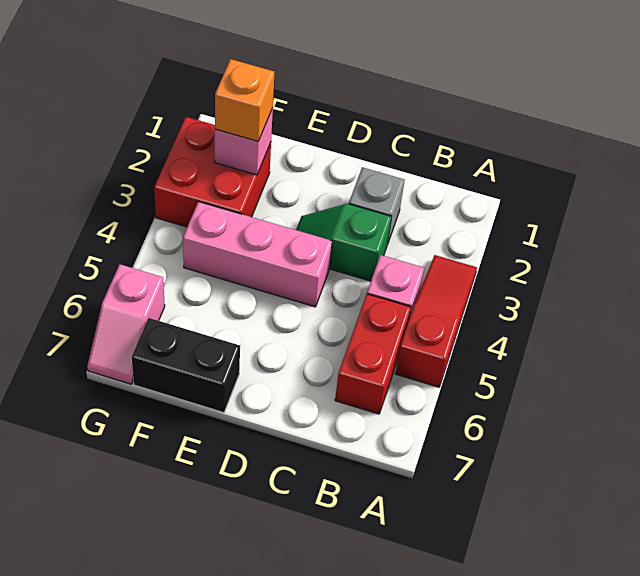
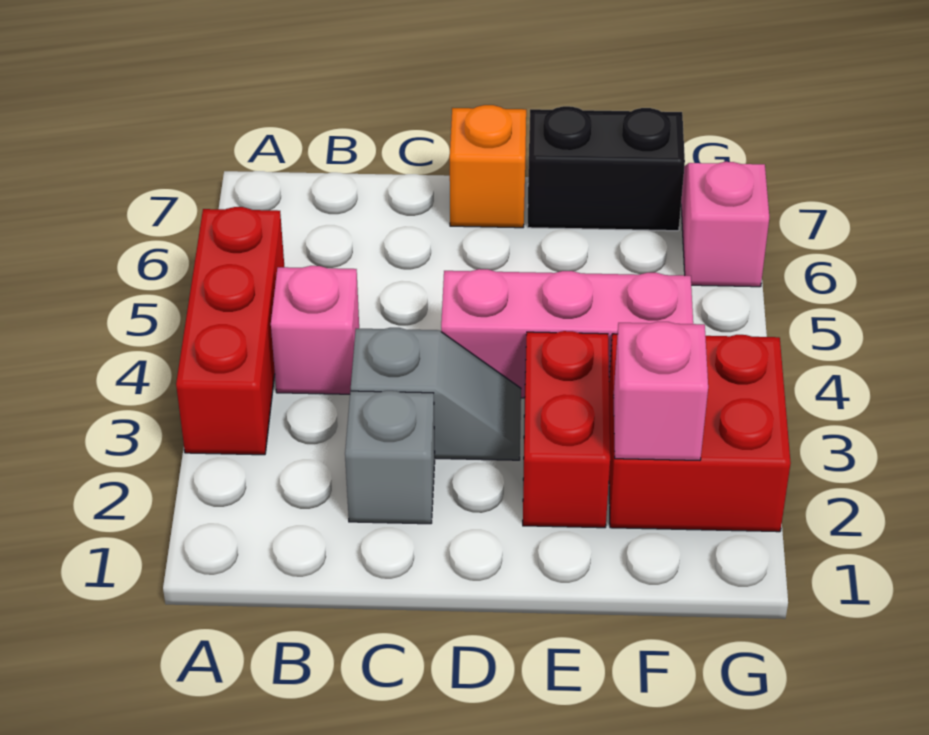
red slope A3:A5 level 1 top 5 -> red brick A3:A5 level 1
red brick B5:B6 level 1 -> red brick E2:E3 level 1
green slope C3:D3 level 1 top C -> grey slope C3:D3 level 1 top C
orange brick F2 level 3 -> orange brick D7 level 1

